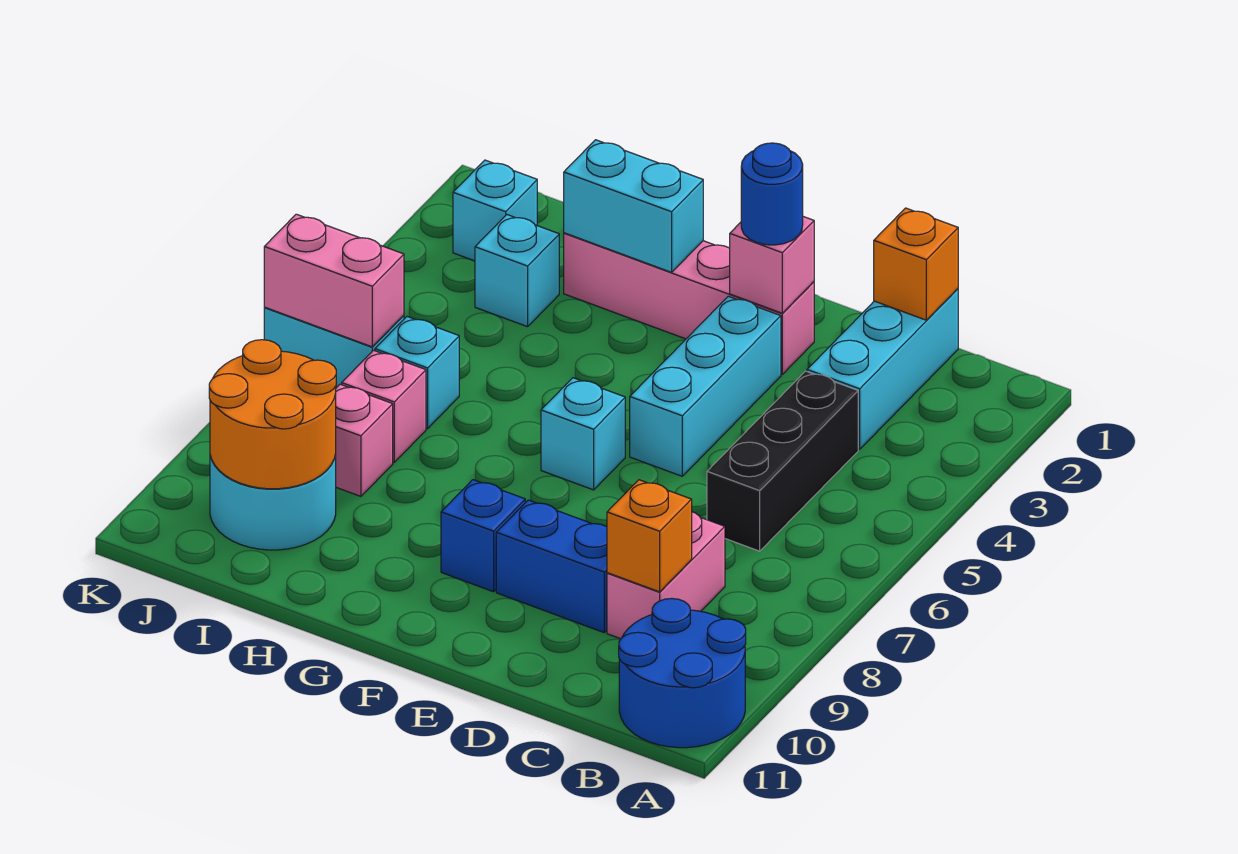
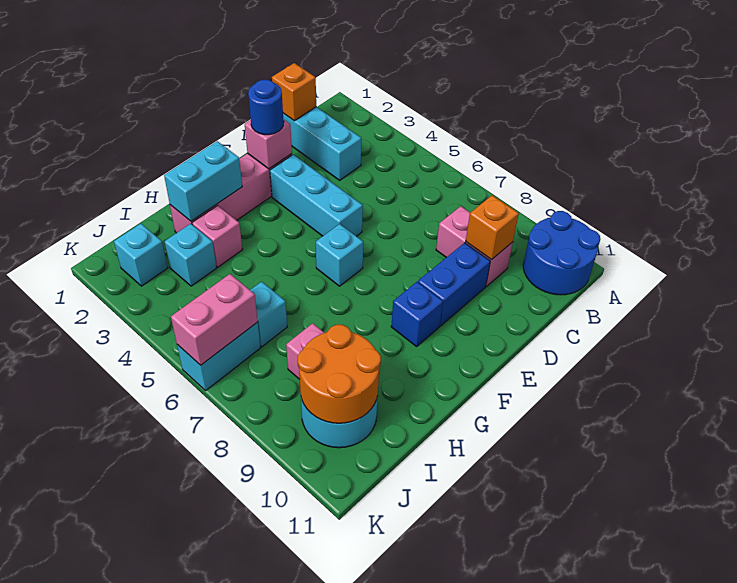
black brick C4:C6 level 1 -> none
pink brick I7 level 1 -> pink brick H3 level 1

